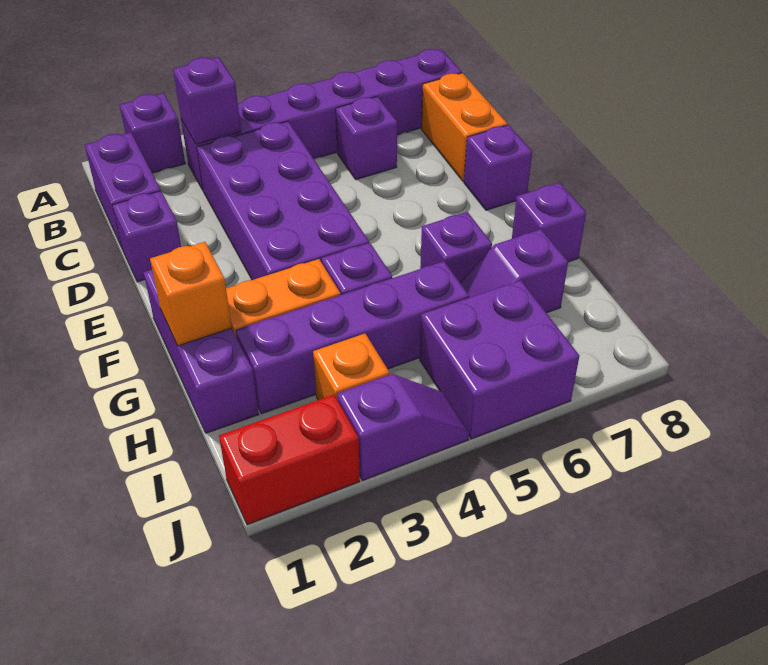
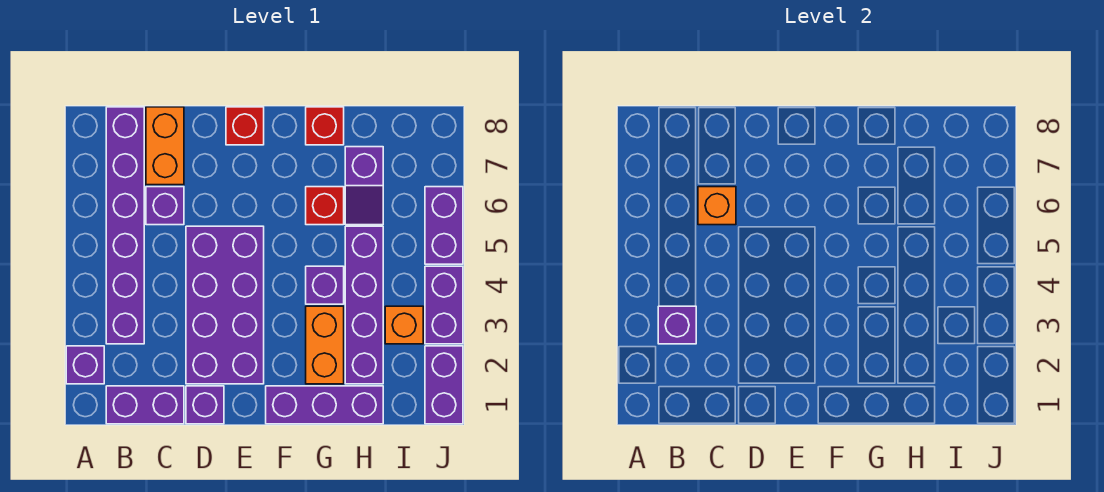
purple brick C3:F4 level 1 -> purple brick D2:E5 level 1
orange brick C8:D8 level 1 -> orange brick C7:C8 level 1
purple brick E8 level 1 -> red brick E8 level 1
orange brick G1 level 2 -> orange brick C6 level 2
purple brick G6 level 1 -> red brick G6 level 1
purple brick G8 level 1 -> red brick G8 level 1
purple brick I5:J6 level 1 -> purple brick J5:J6 level 1
red brick J1:J2 level 1 -> purple brick J1:J2 level 1
purple slope J3:J4 level 1 top 3 -> purple brick J3:J4 level 1

